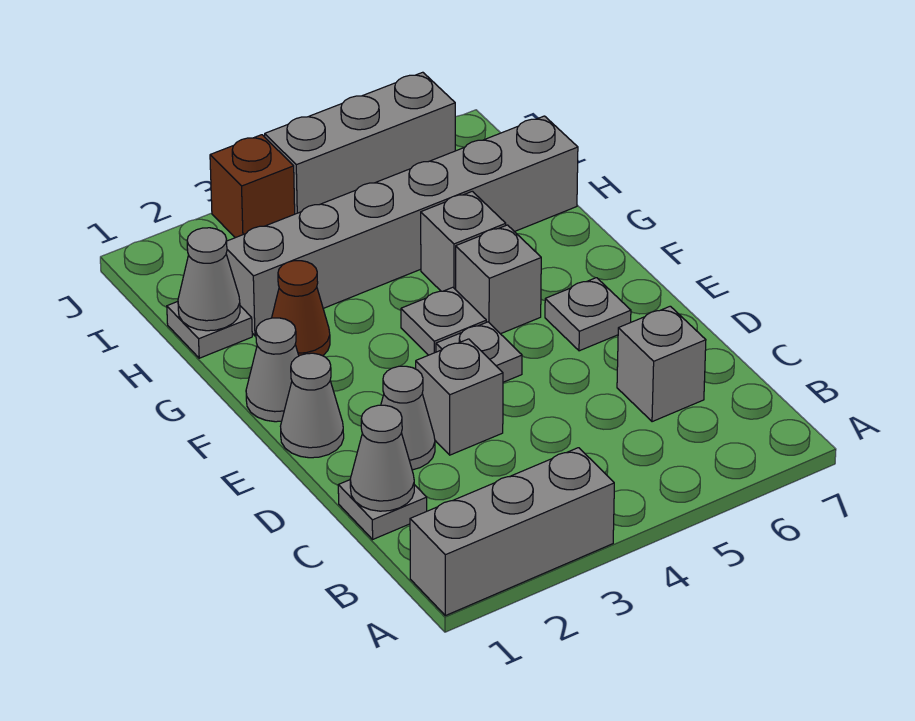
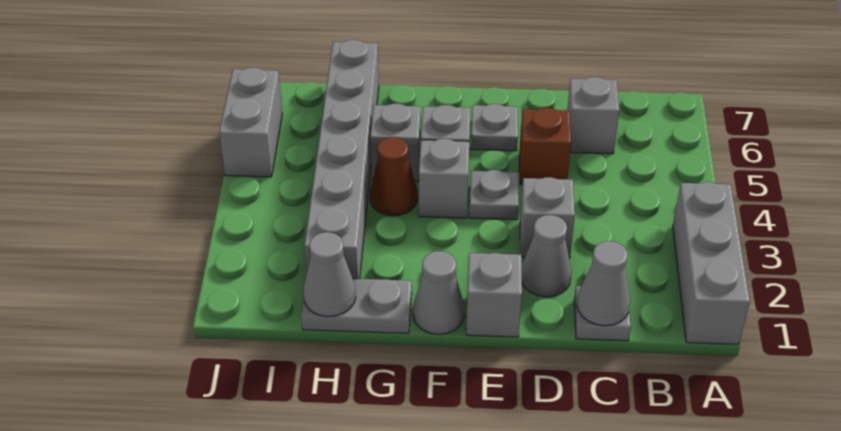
grey cone E1 level 1 -> grey brick E1 level 1
grey plate F4 level 1 -> grey brick F4 level 1
brown cone G2 level 1 -> brown cone G4 level 1
grey plate H1 level 1 -> grey plate G1:H1 level 1
brown brick J3 level 1 -> brown brick D5 level 1
grey brick J4:J6 level 1 -> grey brick J5:J6 level 1

